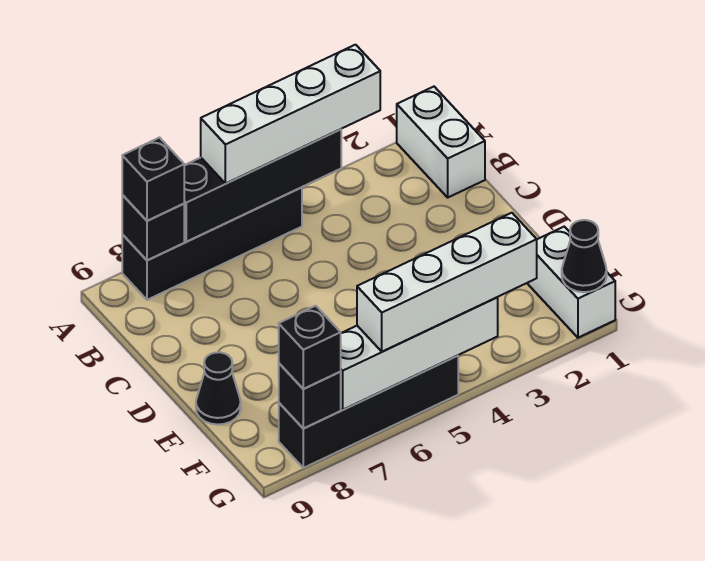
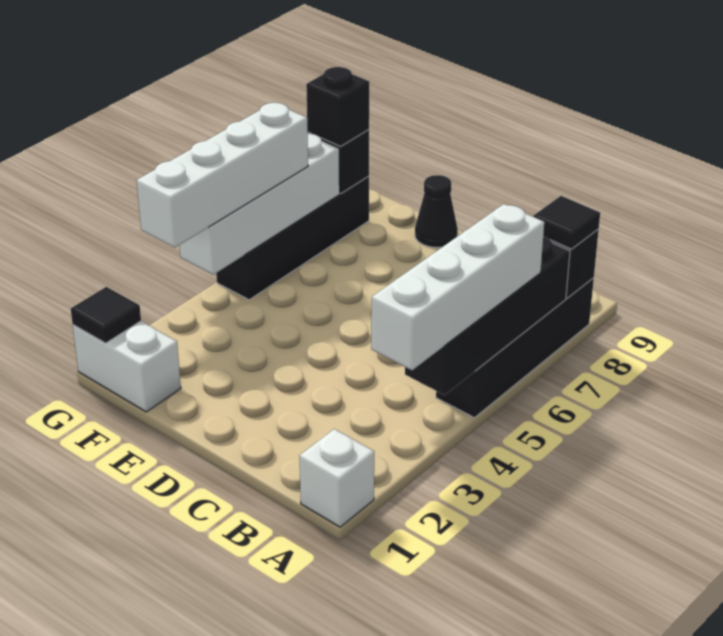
white brick A1:B1 level 1 -> white brick A1 level 1
black brick A8 level 3 -> black tile A8 level 3
black cone G1 level 2 -> black tile G1 level 2

